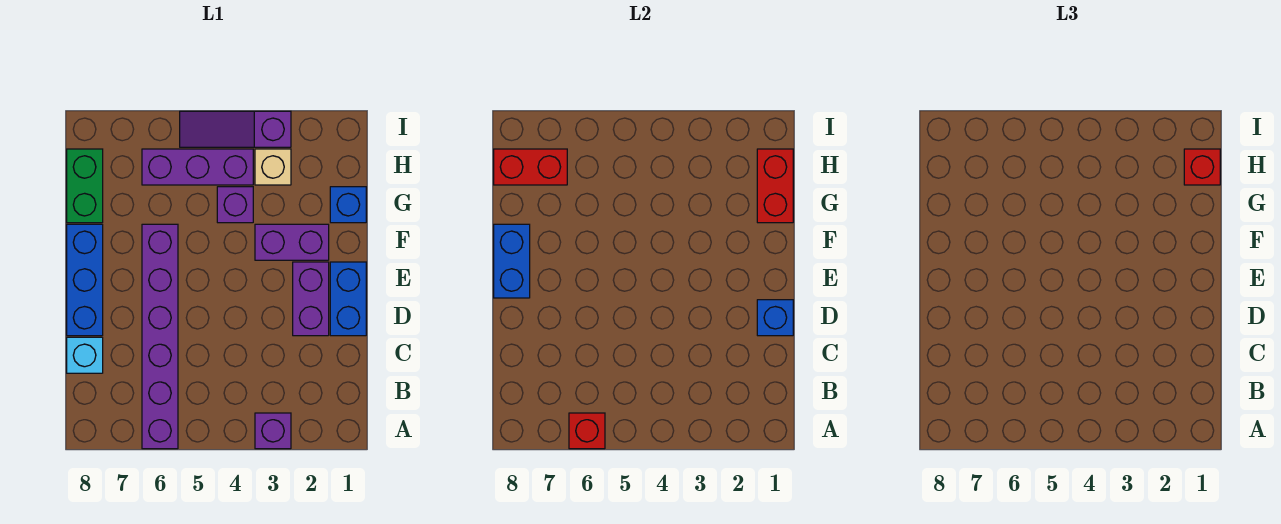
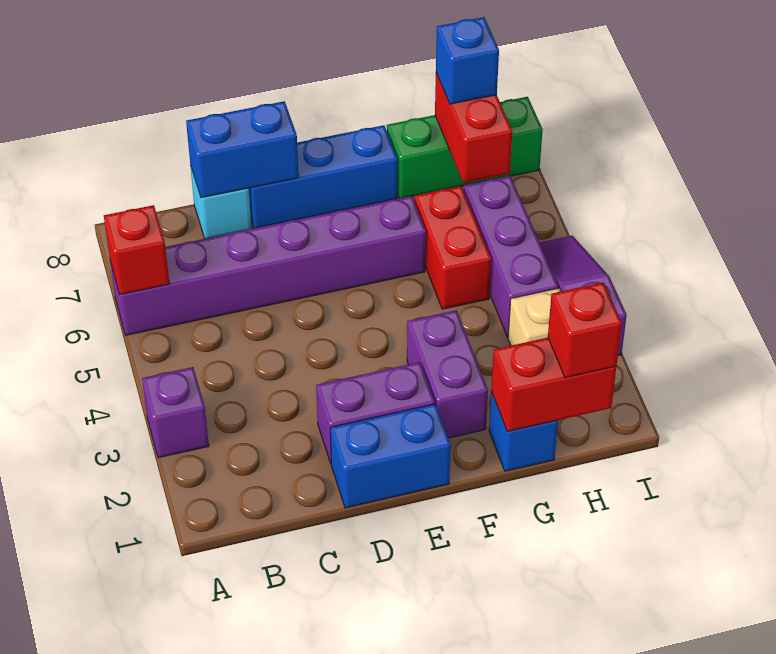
blue brick D1 level 2 -> blue brick H8 level 3
blue brick E8:F8 level 2 -> blue brick C8:D8 level 2
purple brick G4 level 1 -> none
none -> red brick G5:G6 level 1
green brick G8:H8 level 1 -> green brick G8:I8 level 1

